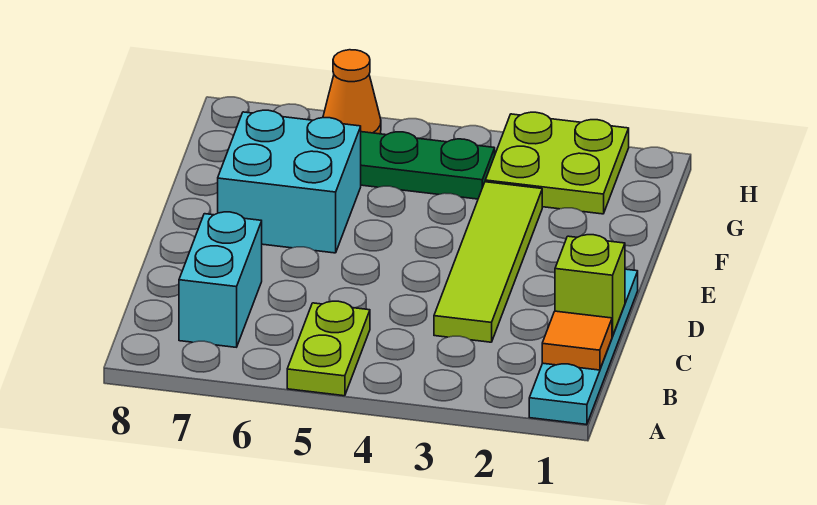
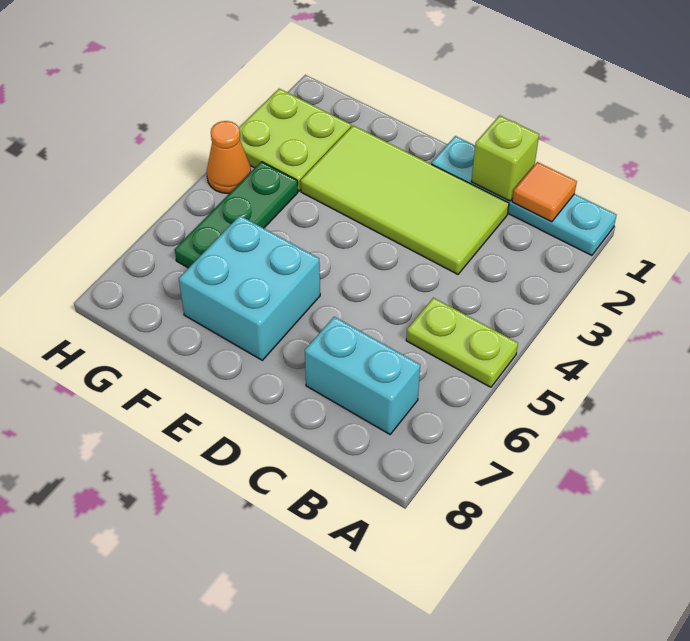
lime tile C3:F3 level 1 -> lime tile C2:F3 level 1
orange cone H6 level 1 -> orange cone H4 level 1

